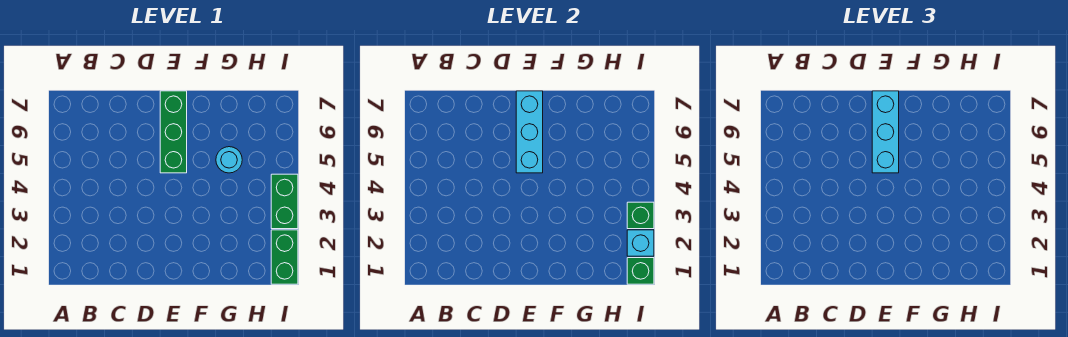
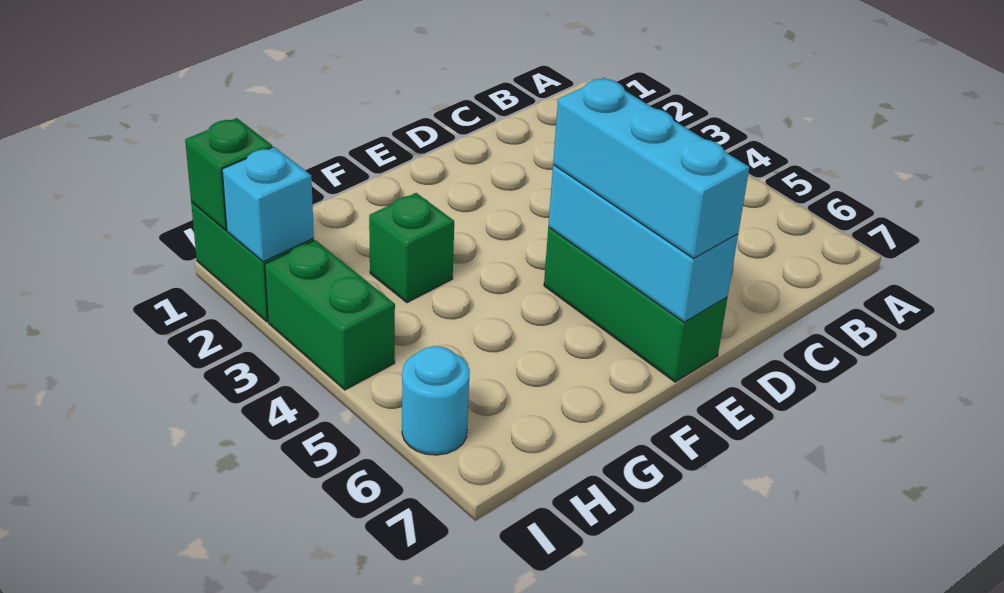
cyan round brick G5 level 1 -> cyan round brick I6 level 1
green brick I3 level 2 -> green brick G3 level 1

